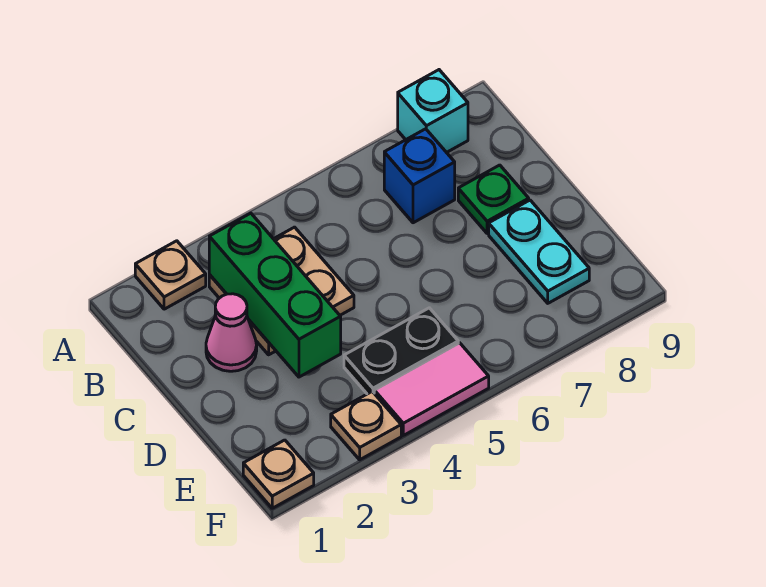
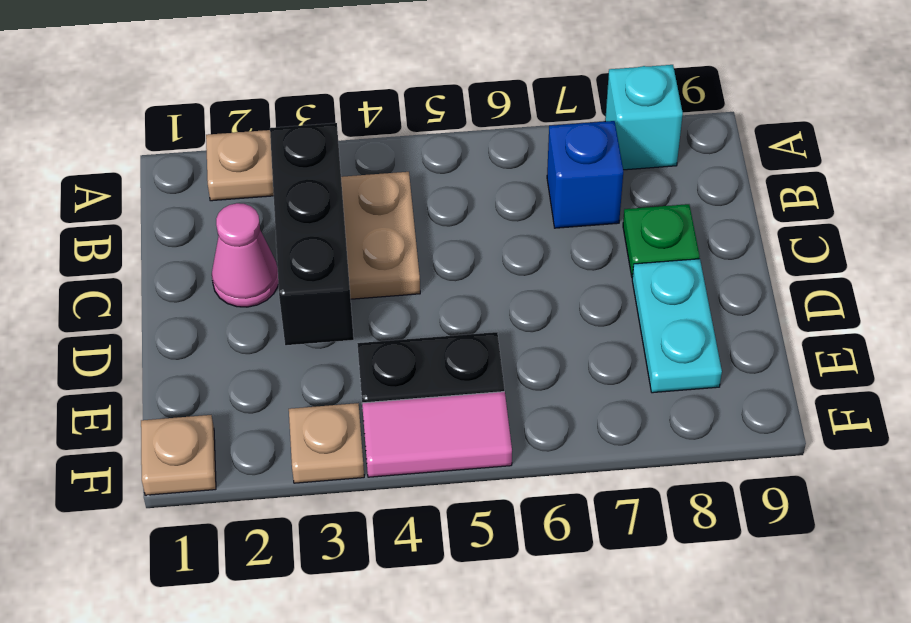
green brick B3:D3 level 2 -> black brick B3:D3 level 2

